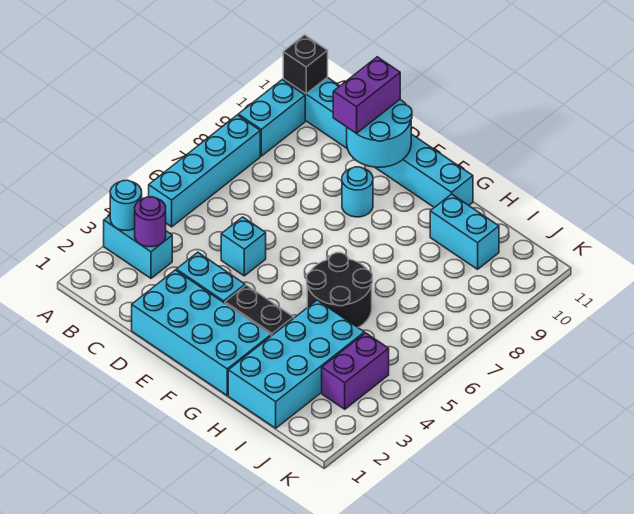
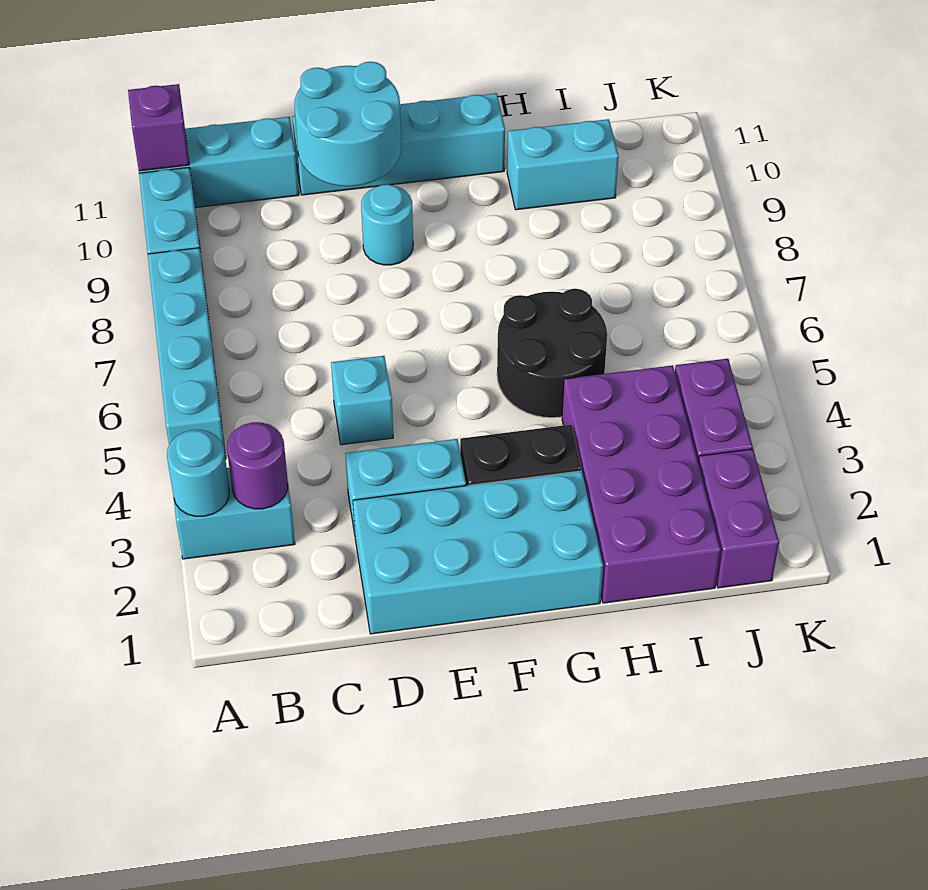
black brick A11 level 2 -> purple brick A11 level 2
purple brick D10:D11 level 3 -> purple brick J1:J2 level 1
cyan brick H1:I4 level 1 -> purple brick H1:I4 level 1

